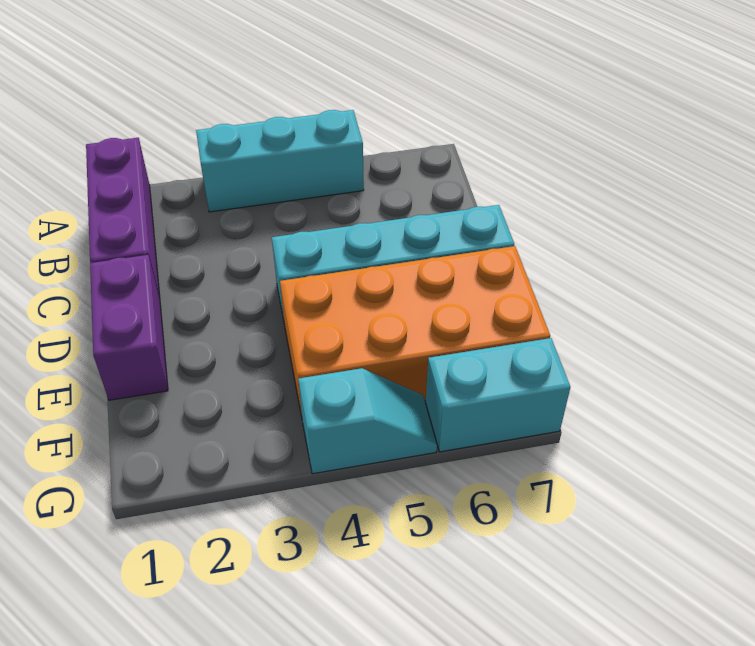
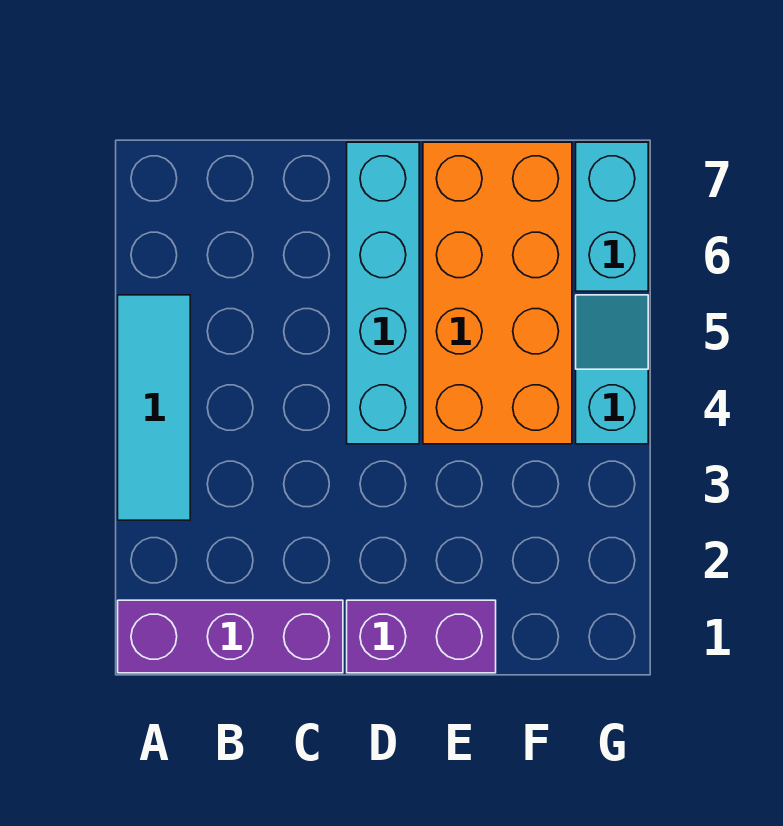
cyan brick A3:A5 level 1 -> cyan tile A3:A5 level 1

